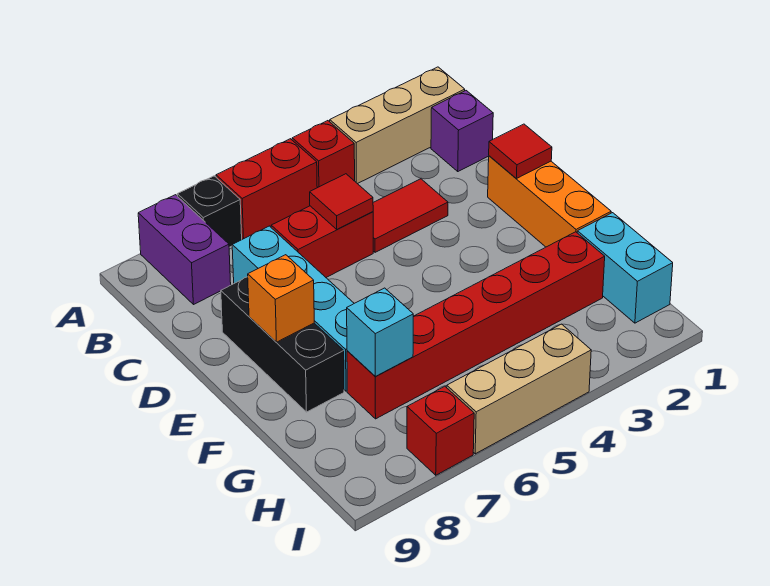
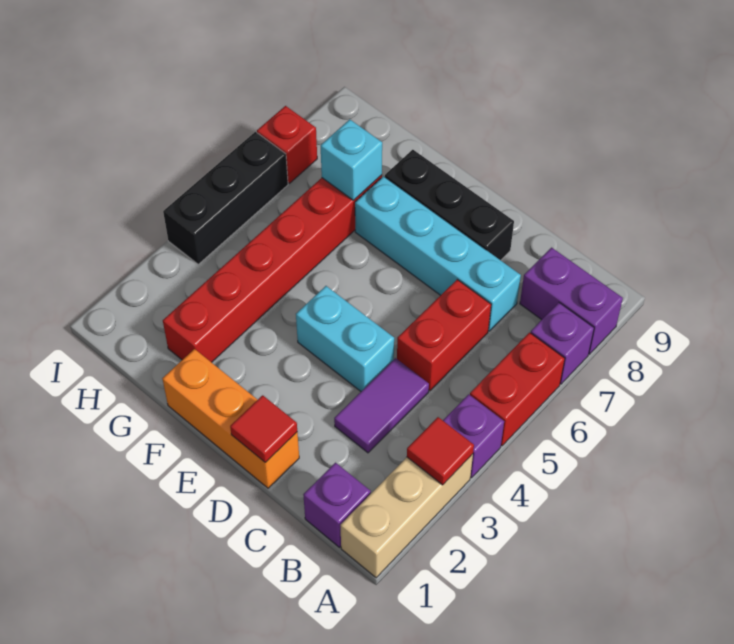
red brick A4 level 1 -> purple brick A4 level 1
black brick A7 level 1 -> purple brick A7 level 1
red tile C3:C4 level 1 -> purple tile C3:C4 level 1
red tile C5 level 2 -> red tile A3 level 2
orange brick E8 level 2 -> none
cyan brick G1:H1 level 1 -> cyan brick D4:E4 level 1
tan brick I4:I6 level 1 -> black brick I4:I6 level 1

